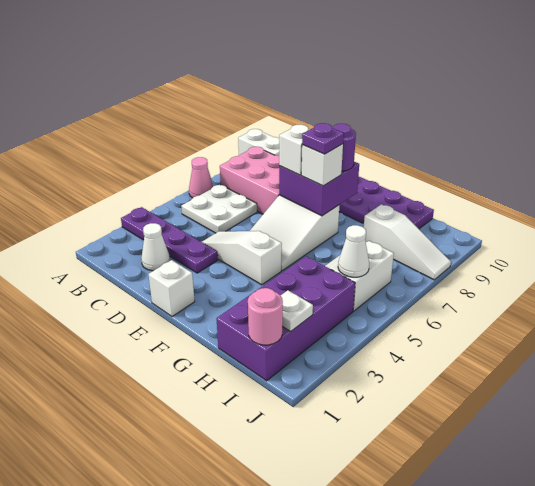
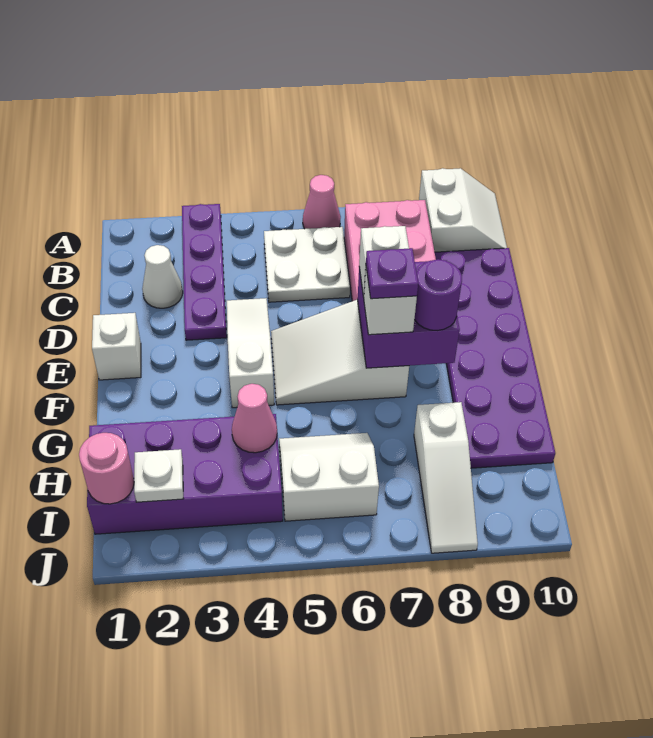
none -> pink cone H4 level 2
white cone I5 level 2 -> none

